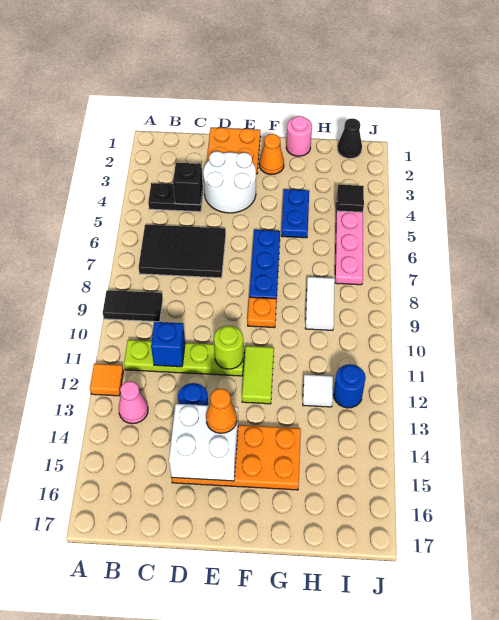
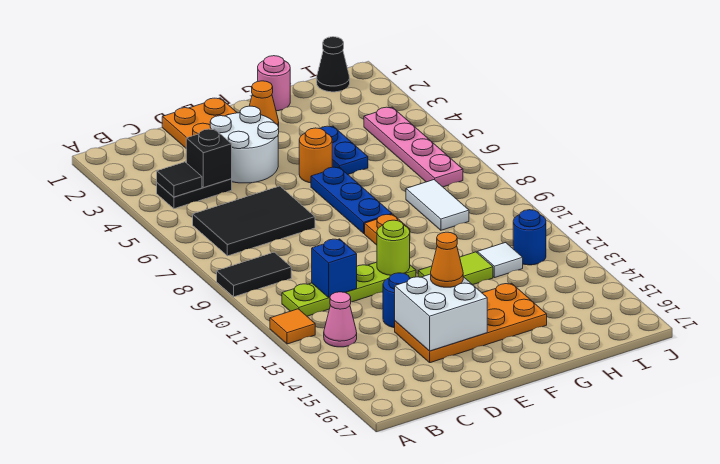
none -> orange round brick F5 level 1
lime tile F11:F12 level 1 -> lime tile F12:G12 level 1
black tile I4 level 2 -> black tile B4 level 2

